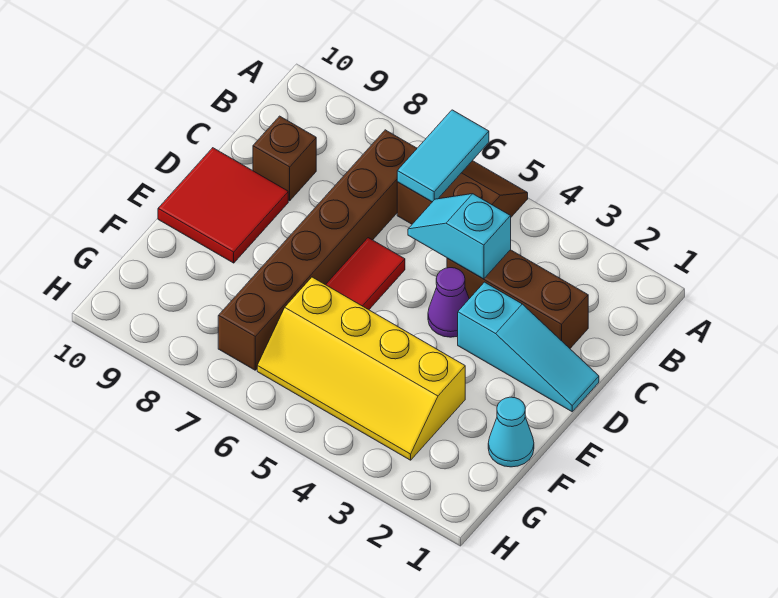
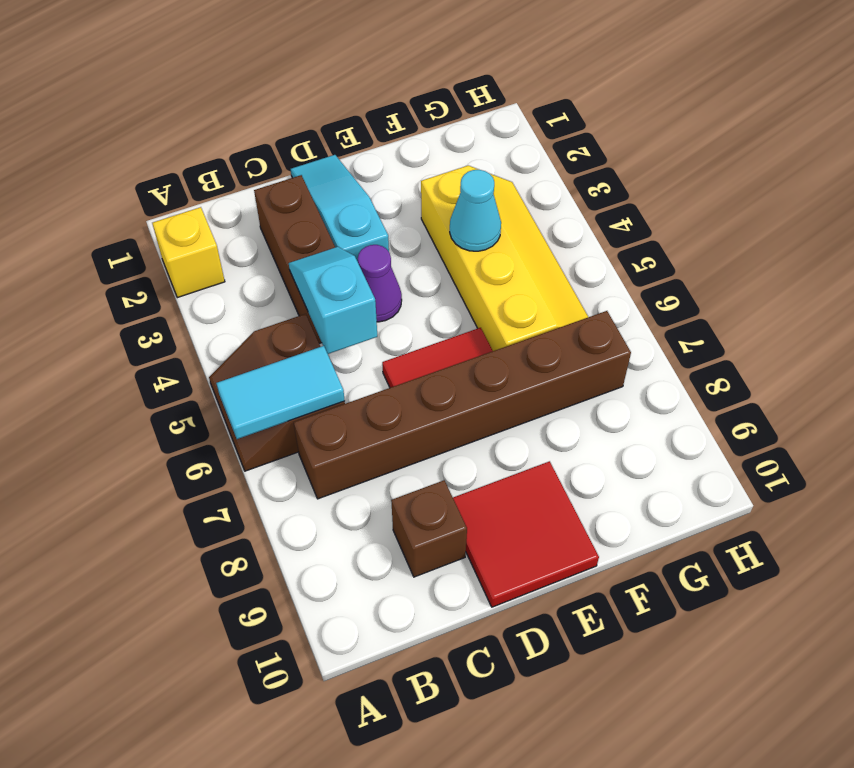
none -> yellow brick A2 level 1
cyan slope C4:C5 level 2 top 4 -> cyan slope C4:C5 level 2 top 5
cyan cone F1 level 1 -> cyan cone F4 level 2

